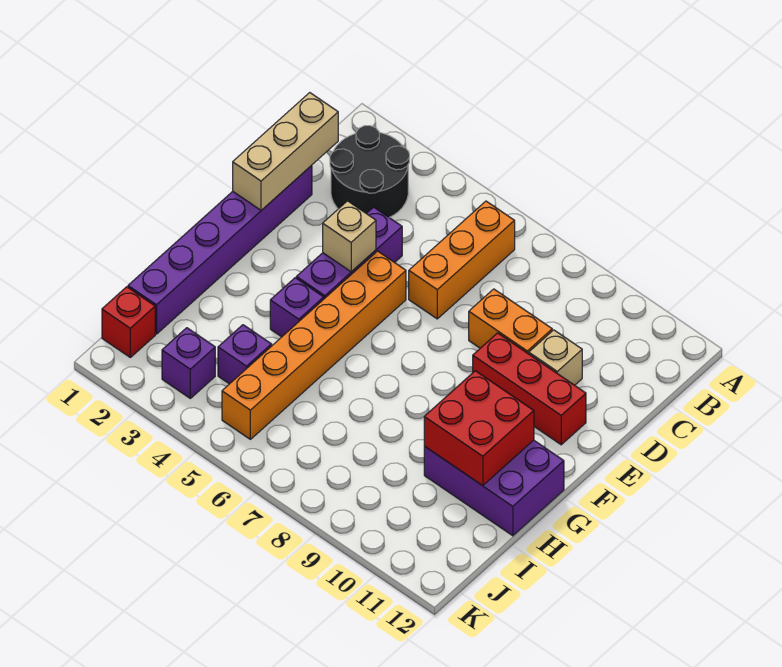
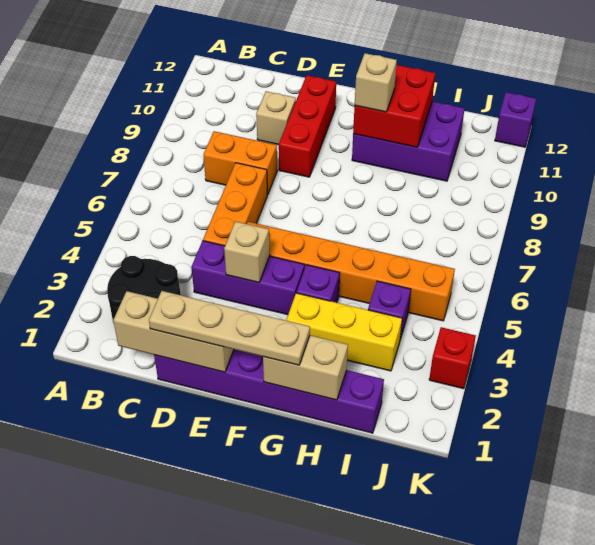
orange brick B6:D6 level 1 -> orange brick D5:D7 level 1
none -> tan plate D1:G1 level 3
orange brick D8:D9 level 1 -> orange brick C8:D8 level 1
none -> tan brick G1:H1 level 2
none -> yellow brick G3:I3 level 1
purple brick G10:H12 level 1 -> purple brick G10:I11 level 1
none -> tan brick G10 level 3
red brick J1 level 1 -> red brick K3 level 1
purple brick J3 level 1 -> purple brick K12 level 1

